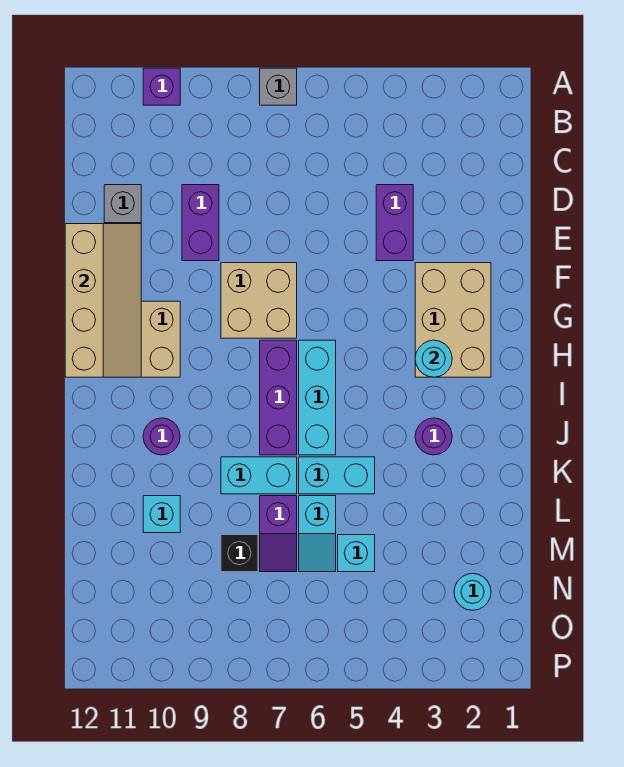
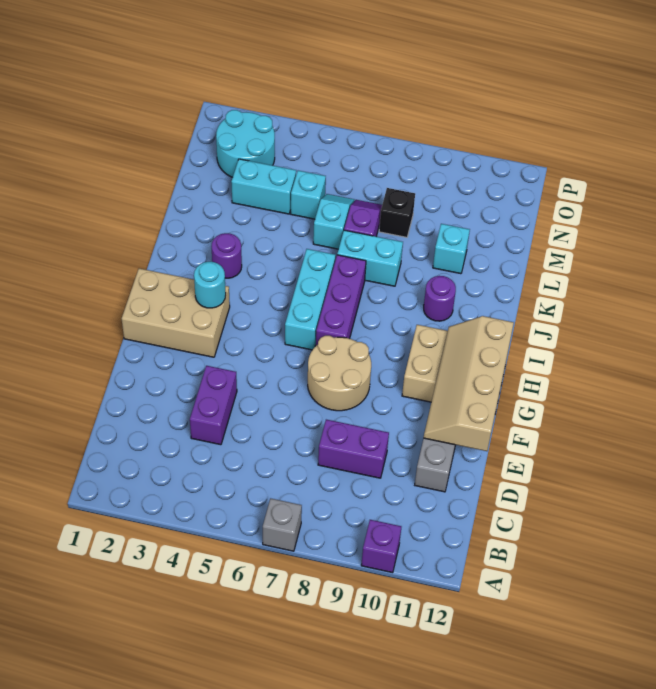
purple brick D9:E9 level 1 -> purple brick D8:D9 level 1
tan brick F2:H3 level 1 -> tan brick G1:H3 level 1
tan brick F7:G8 level 1 -> tan round brick F7:G8 level 1
cyan brick K5:K6 level 1 -> cyan brick M3:M4 level 1
cyan round brick N2 level 1 -> cyan round brick N2:O3 level 1

